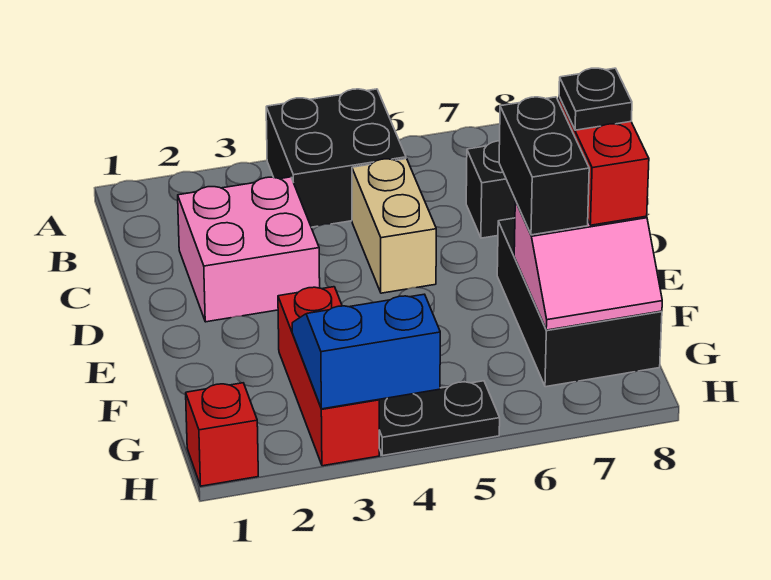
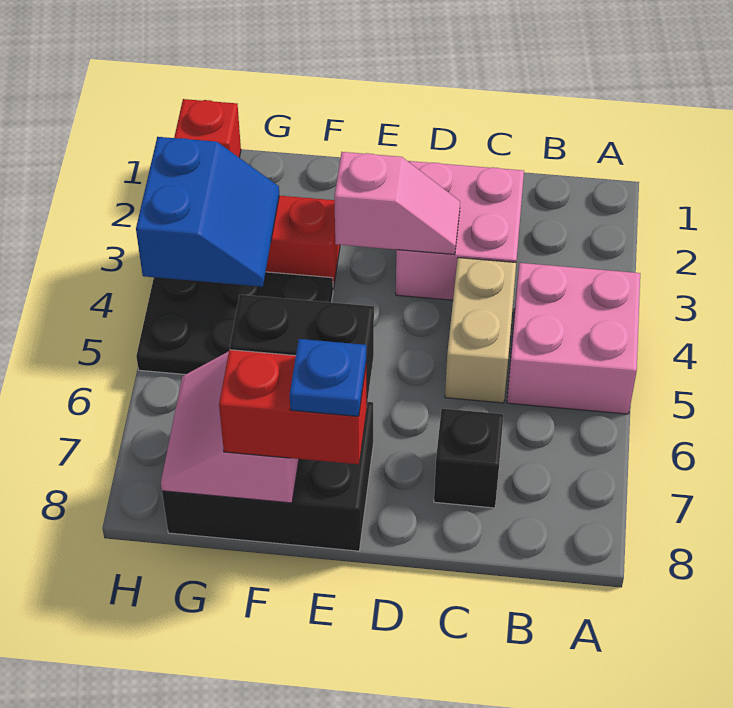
black brick A4:B5 level 1 -> pink brick A4:B5 level 1
tan brick C5:D5 level 1 -> tan brick C4:C5 level 1
none -> pink slope D3:E3 level 2 top E
black plate E8 level 4 -> blue plate E8 level 4
black plate H4:H5 level 1 -> black plate F4:H5 level 1

